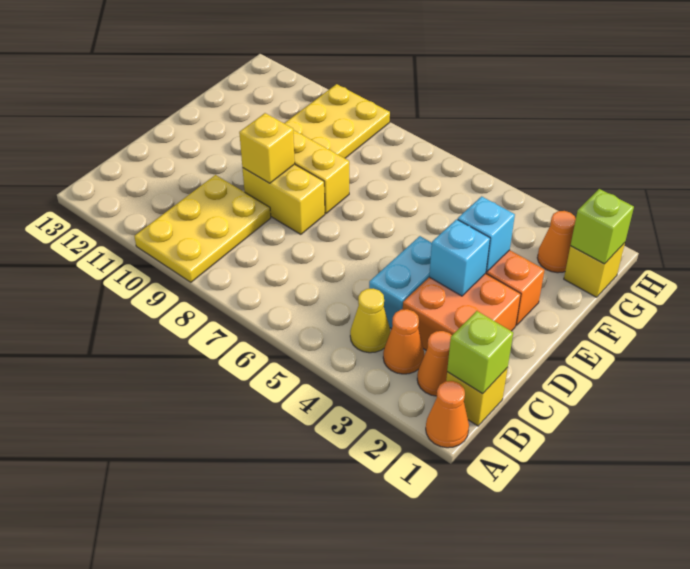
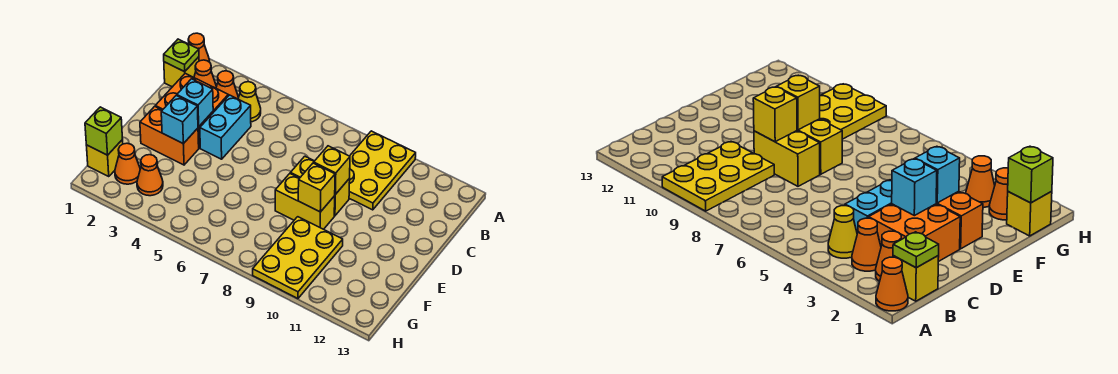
lime brick B1 level 2 -> lime plate B1 level 2
none -> yellow brick E9 level 2
none -> orange cone G3 level 1

